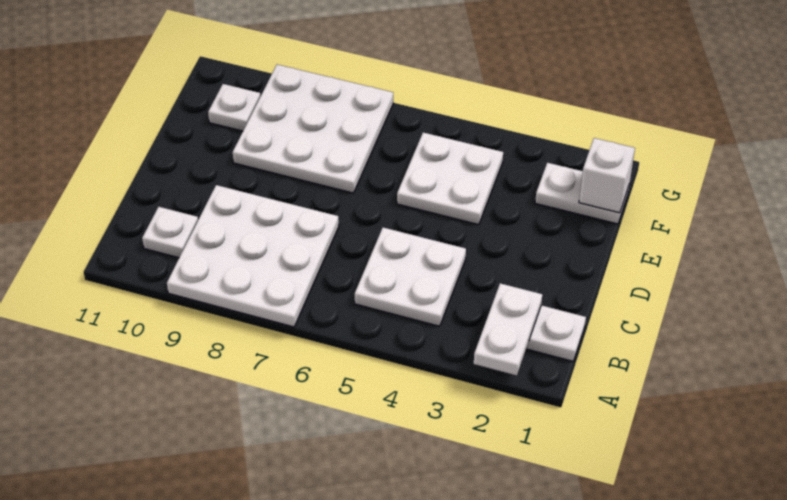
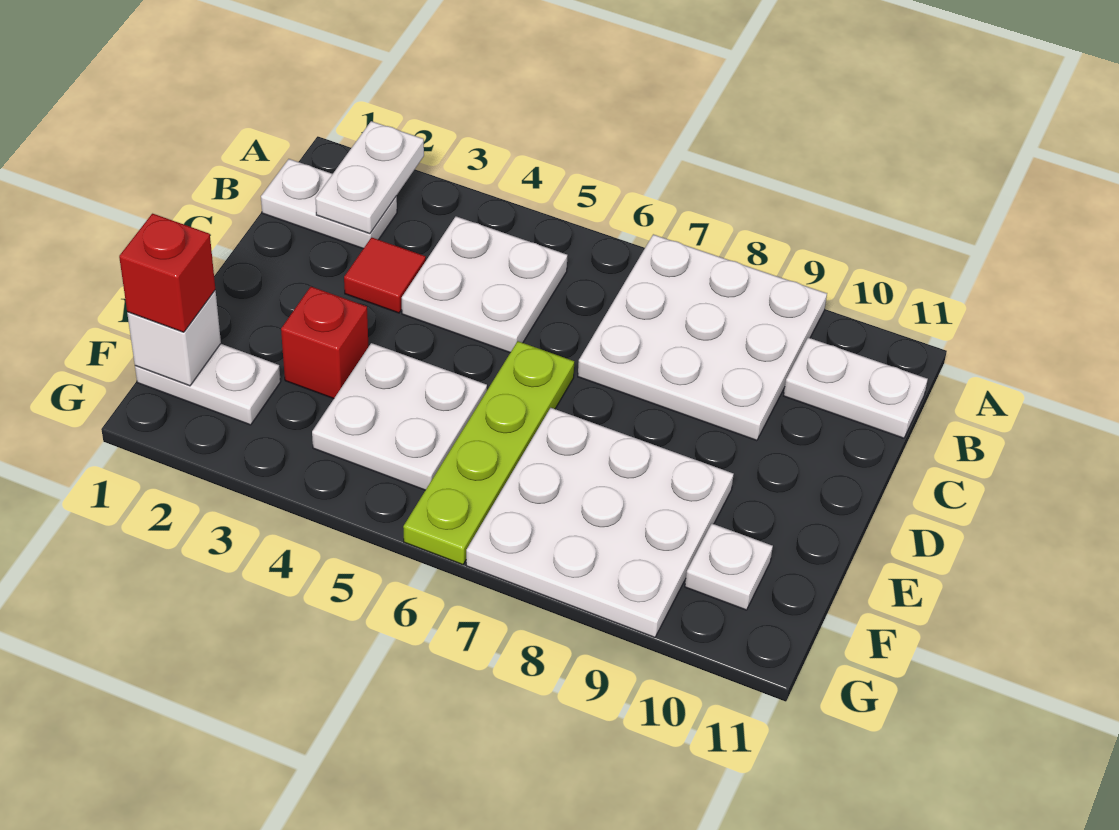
white plate B10 level 1 -> white plate B10:B11 level 1
none -> red tile C3 level 1
none -> lime plate D6:G6 level 1
none -> red brick E3 level 1
none -> red brick F1 level 3

